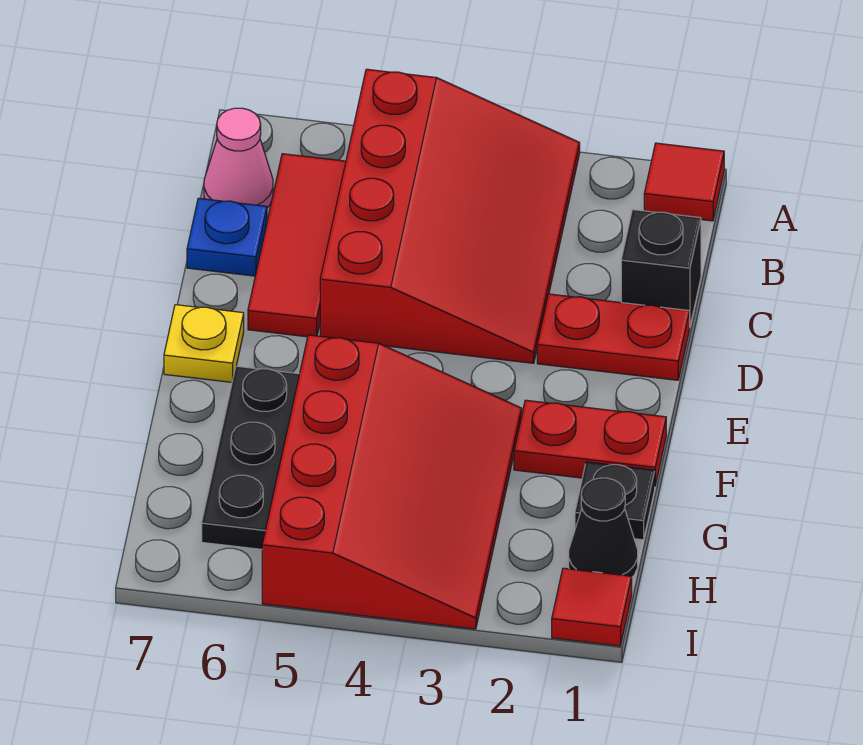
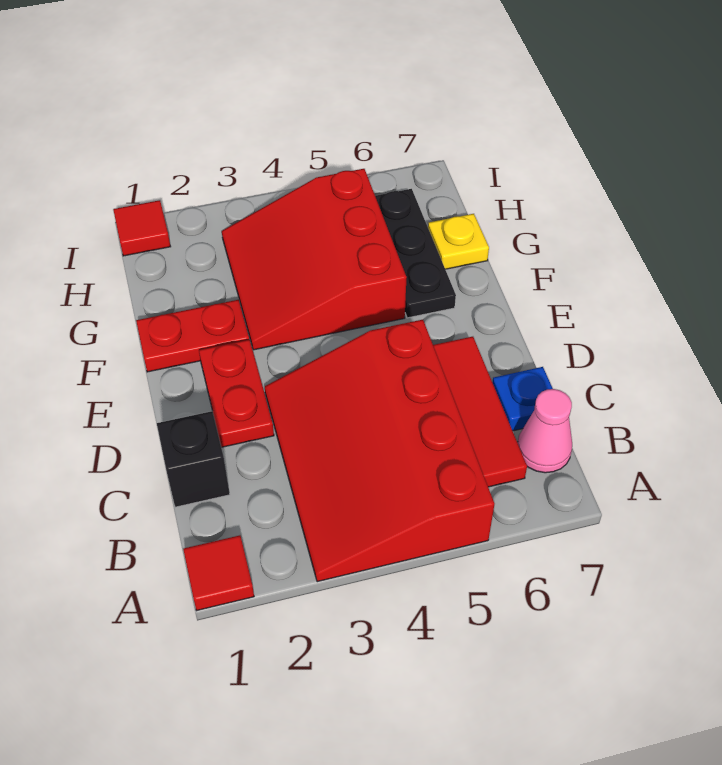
red plate D1:D2 level 1 -> red plate D2:E2 level 1
yellow plate E7 level 1 -> yellow plate G7 level 1
red slope F3:I5 level 1 top 5 -> red slope F3:H5 level 1 top 5
black plate G1 level 1 -> none
black cone H1 level 1 -> none

